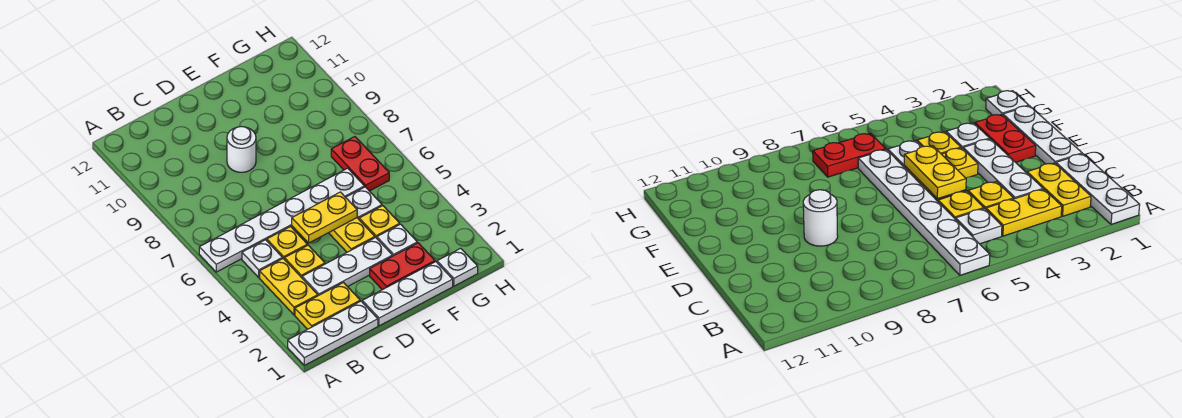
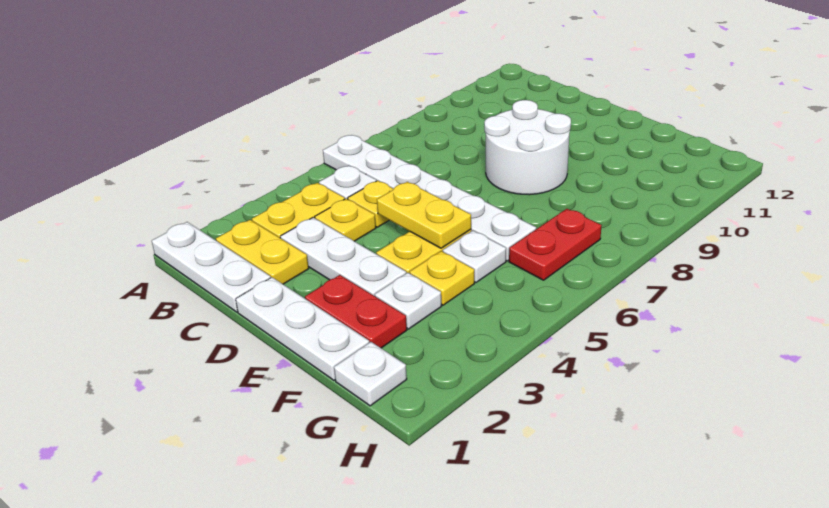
white round brick D9 level 1 -> white round brick D8:E9 level 1

